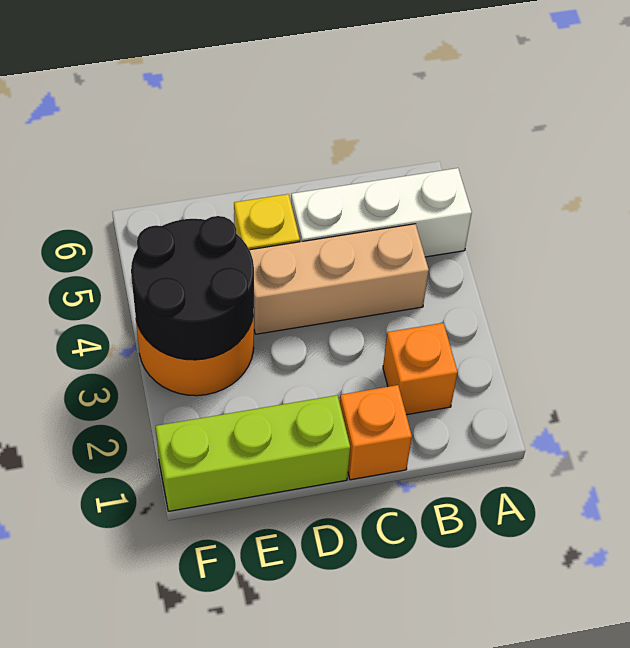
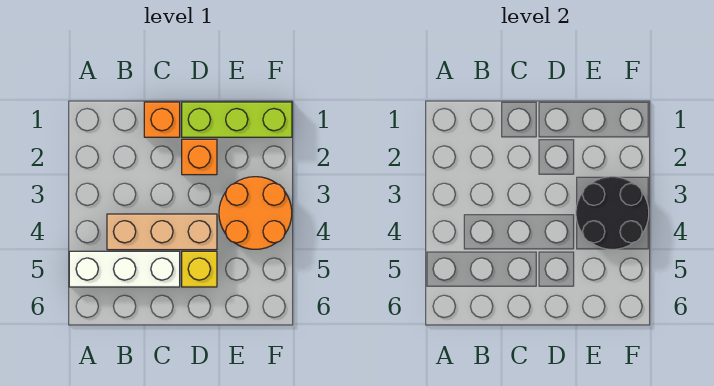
orange brick B2 level 1 -> orange brick D2 level 1

